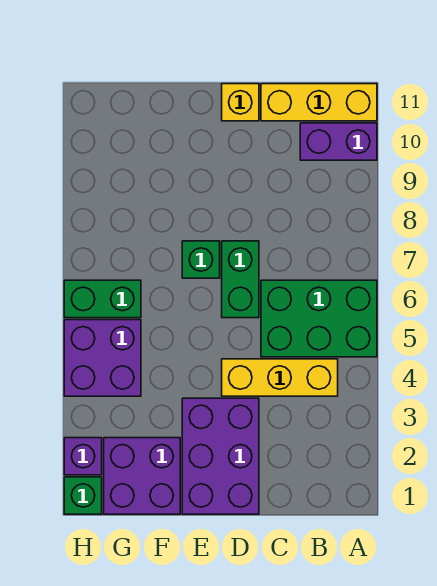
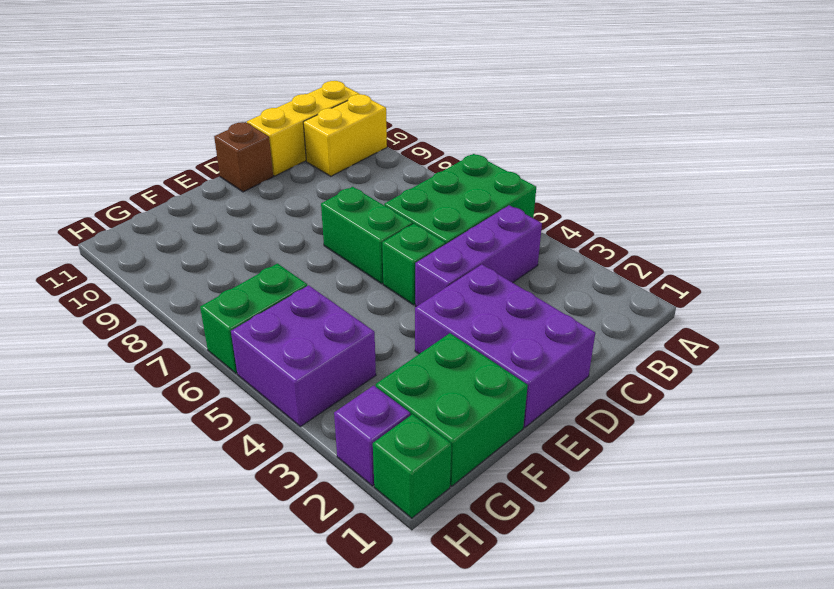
purple brick A10:B10 level 1 -> yellow brick A10:B10 level 1
yellow brick B4:D4 level 1 -> purple brick B4:D4 level 1
yellow brick D11 level 1 -> brown brick D11 level 1
green brick E7 level 1 -> green brick D5 level 1
purple brick F1:G2 level 1 -> green brick F1:G2 level 1

